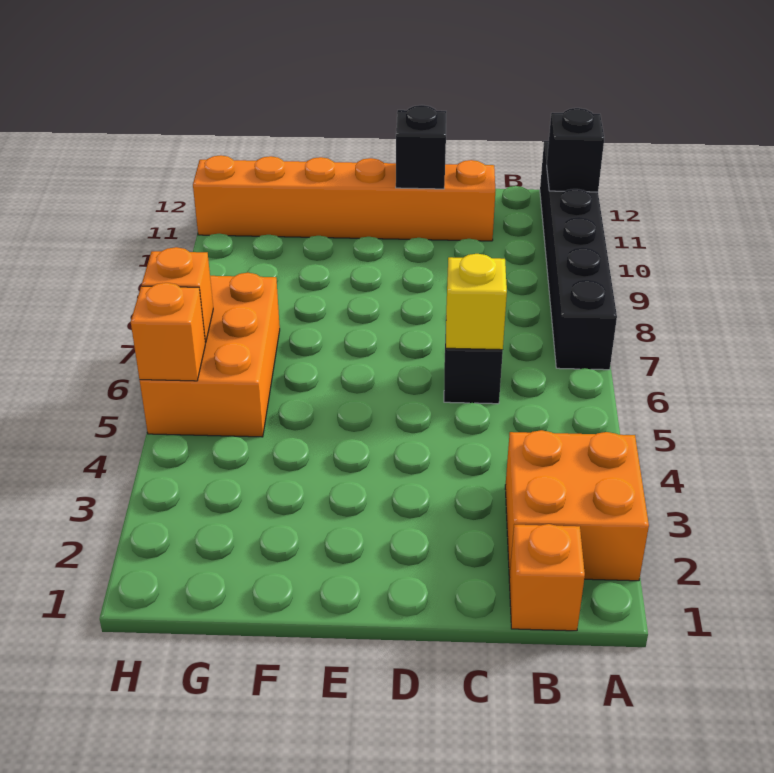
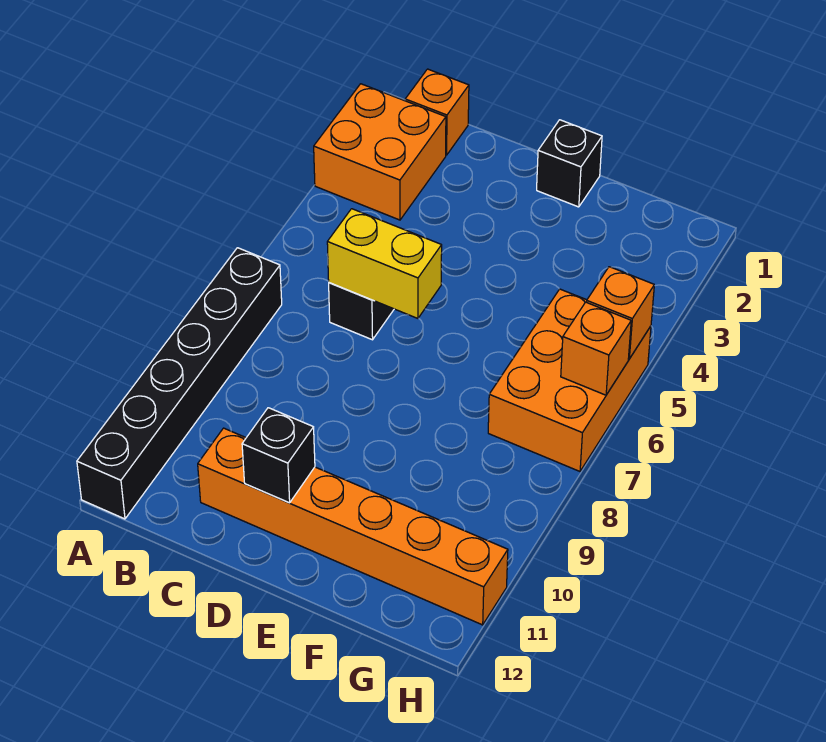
black brick A11 level 2 -> black brick E1 level 1
yellow brick C6 level 2 -> yellow brick C6:D6 level 2

